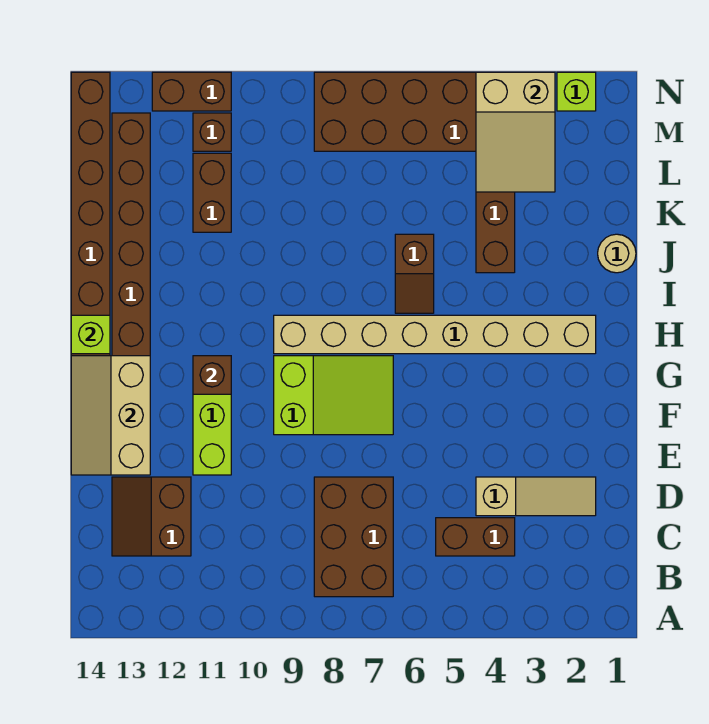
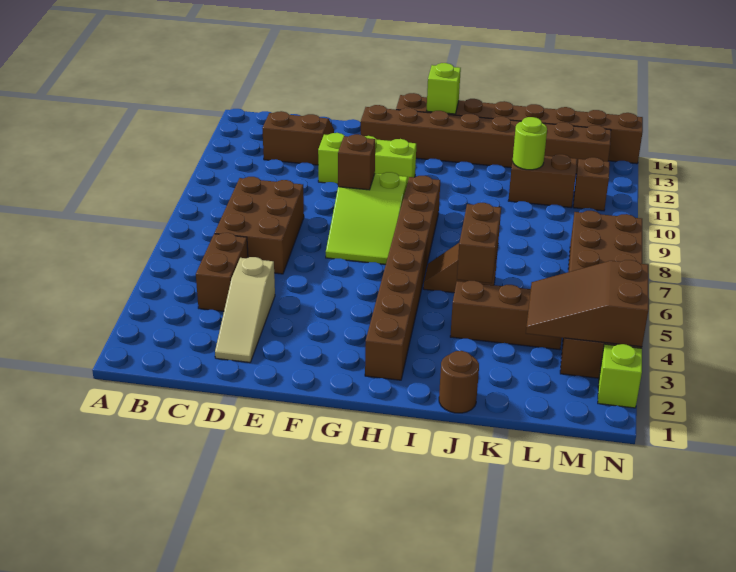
brown brick B7:D8 level 1 -> brown brick C6:D8 level 1
tan slope E13:G14 level 2 top 13 -> none
brown brick G11 level 2 -> brown brick F9 level 2
tan brick H2:H9 level 1 -> brown brick H2:H9 level 1
tan round brick J1 level 1 -> brown round brick J1 level 1
none -> lime round brick K11 level 2
tan slope L3:N4 level 2 top N -> brown slope L3:N4 level 2 top N
brown brick N11:N12 level 1 -> brown brick J5:J6 level 2

